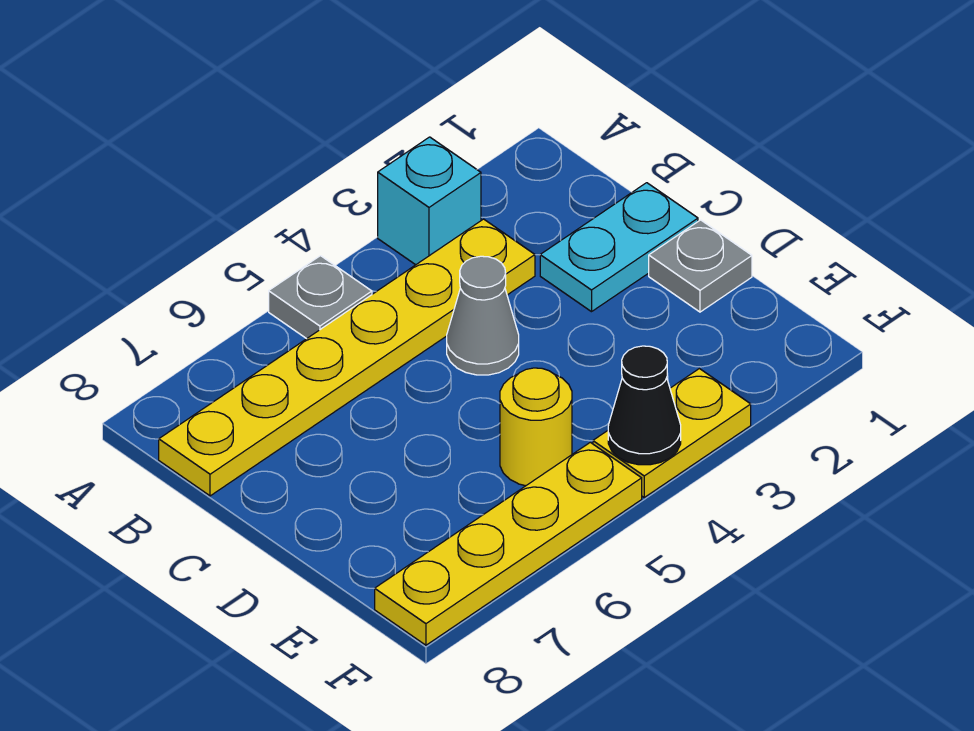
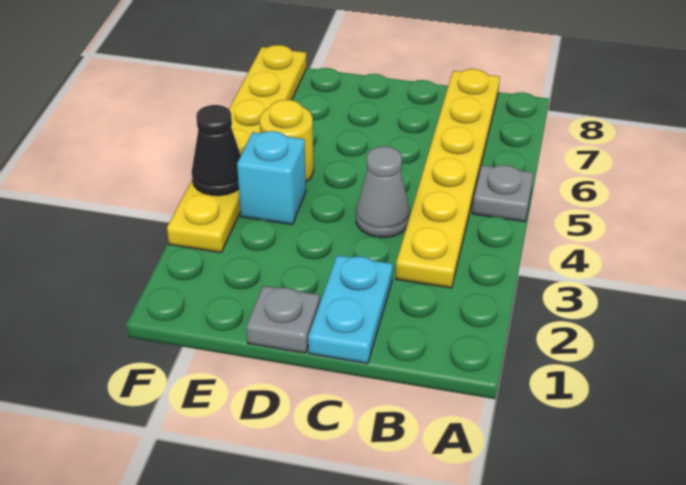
cyan brick A3 level 1 -> cyan brick E4 level 1

